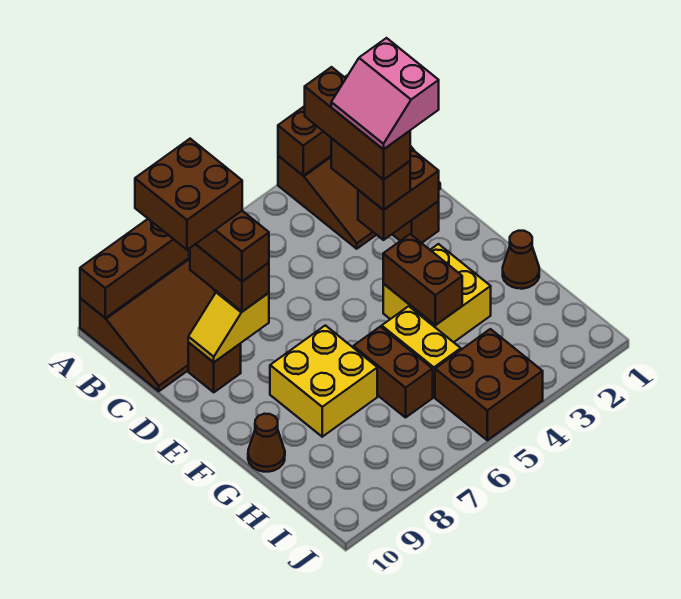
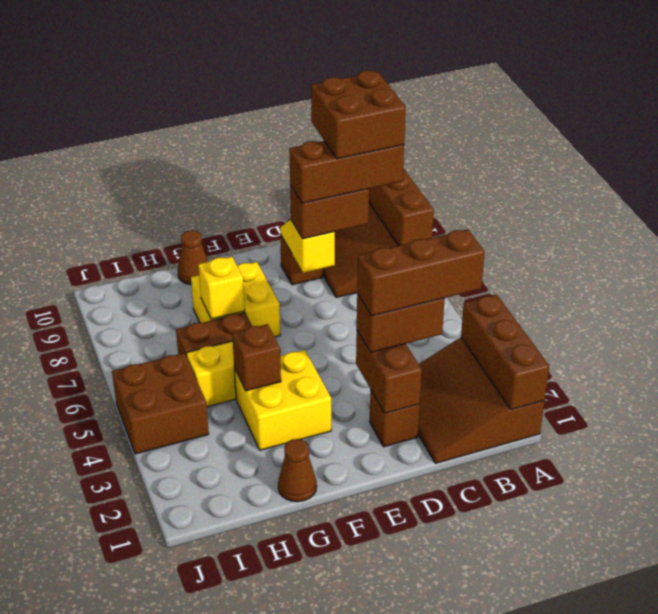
pink slope C2:D3 level 5 top 2 -> none
brown brick F4:G4 level 2 -> brown brick G4 level 2
none -> yellow brick G7 level 2

